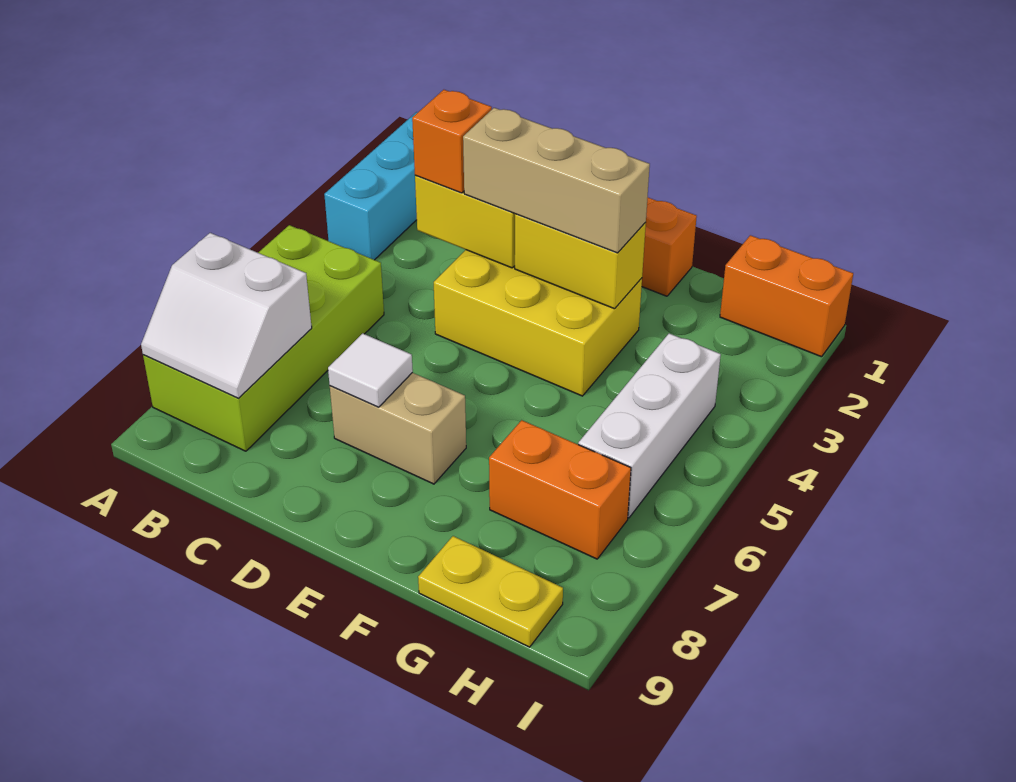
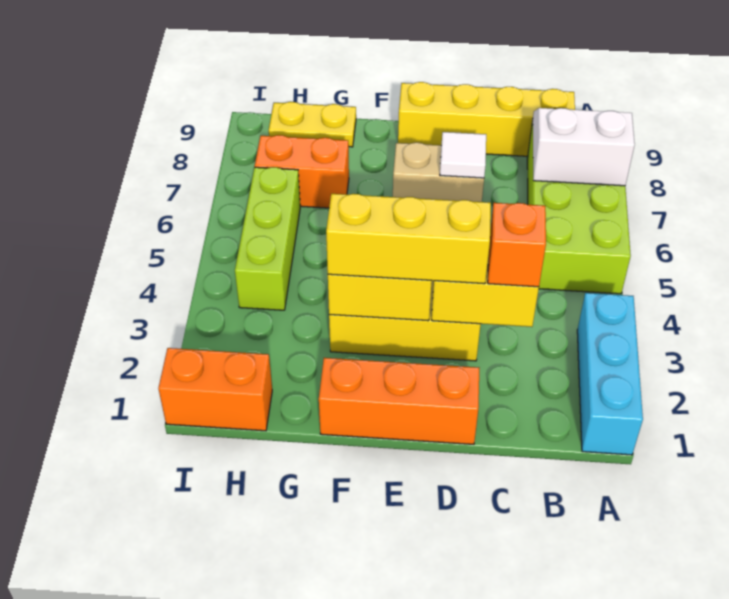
none -> yellow brick B9:E9 level 1
tan brick D3:F3 level 3 -> yellow brick D3:F3 level 3
white brick H4:H6 level 1 -> lime brick H4:H6 level 1

